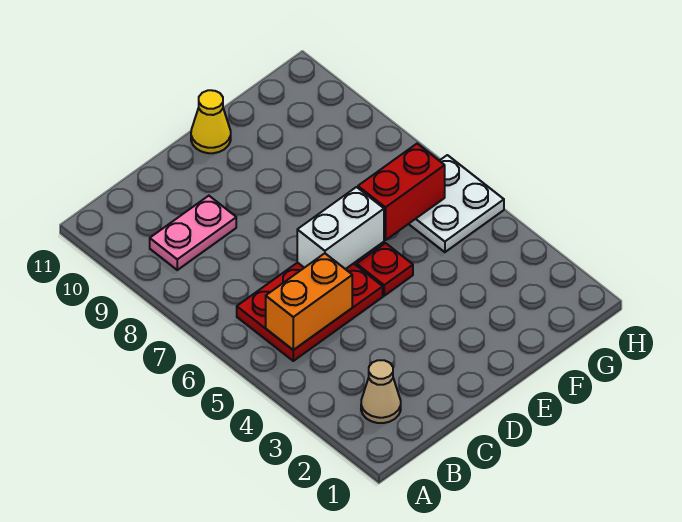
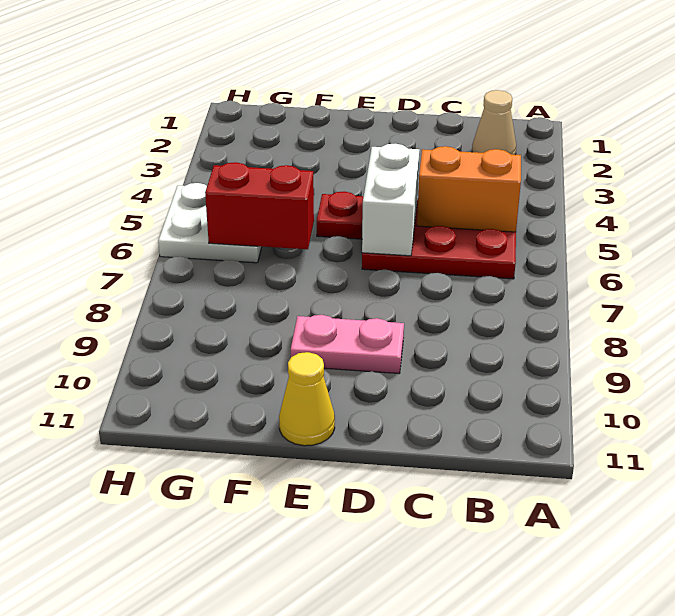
pink plate B9:C9 level 1 -> pink plate D9:E9 level 1
white brick D6:E6 level 2 -> white brick D5:D6 level 2

